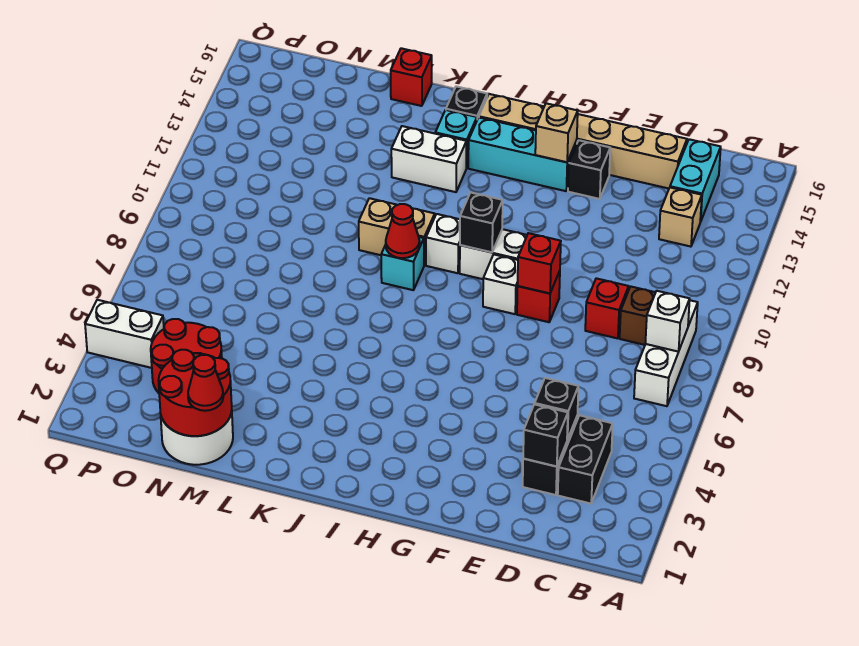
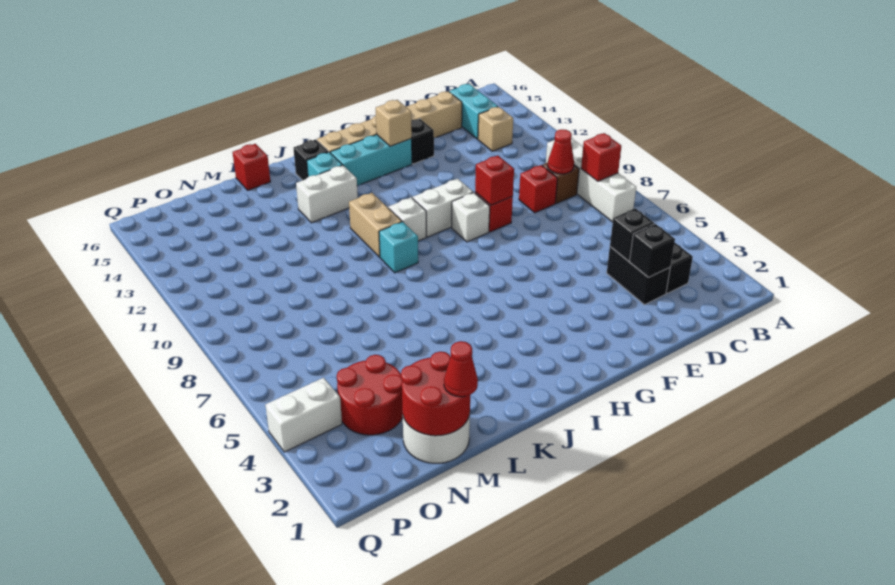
white brick B7:B9 level 1 -> white brick B7:B10 level 1
white brick B8 level 2 -> red brick B8 level 2
black brick H10 level 2 -> none
red cone J9 level 2 -> red cone C9 level 2
tan brick J10:K10 level 1 -> tan brick J10:J11 level 1

